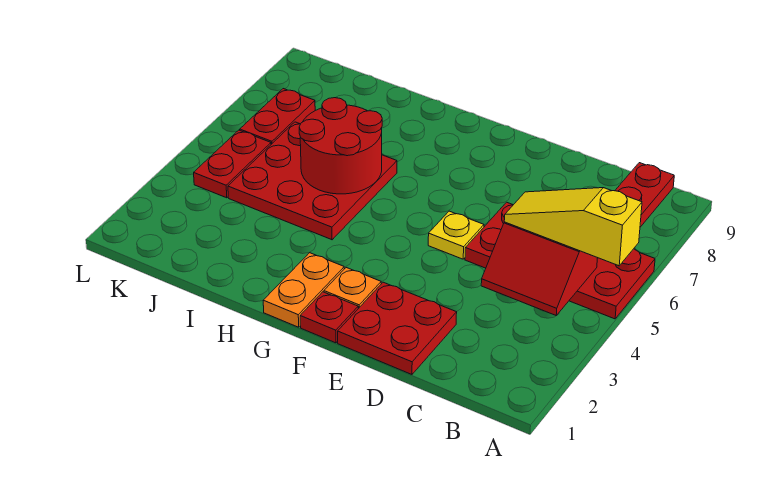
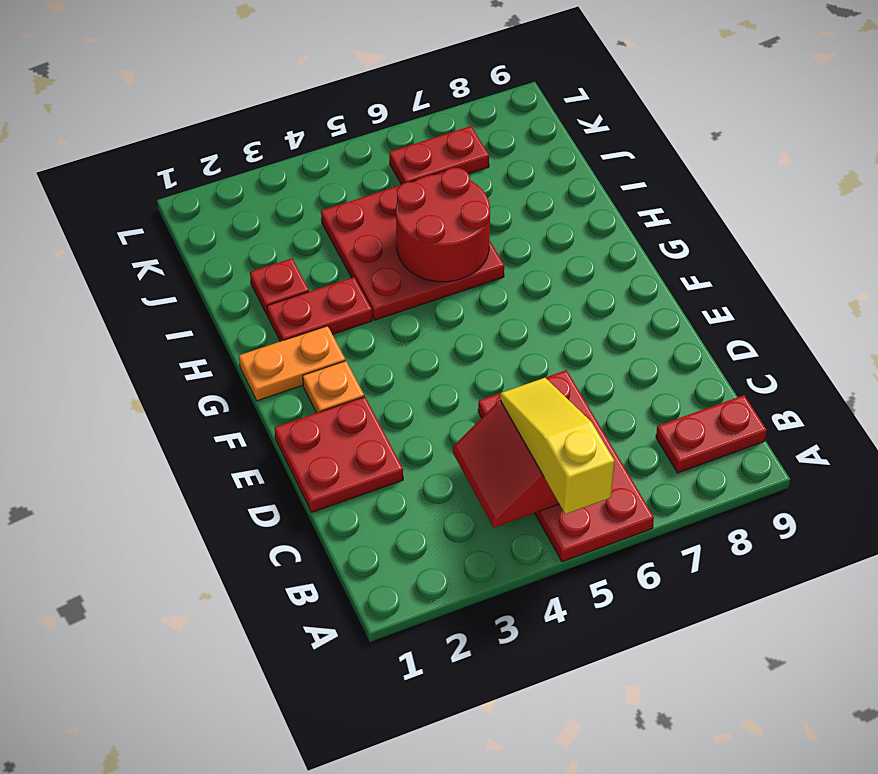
yellow plate E5 level 1 -> none
red plate F1 level 1 -> red plate I2 level 1
red plate K4:K5 level 1 -> red plate H2:H3 level 1

